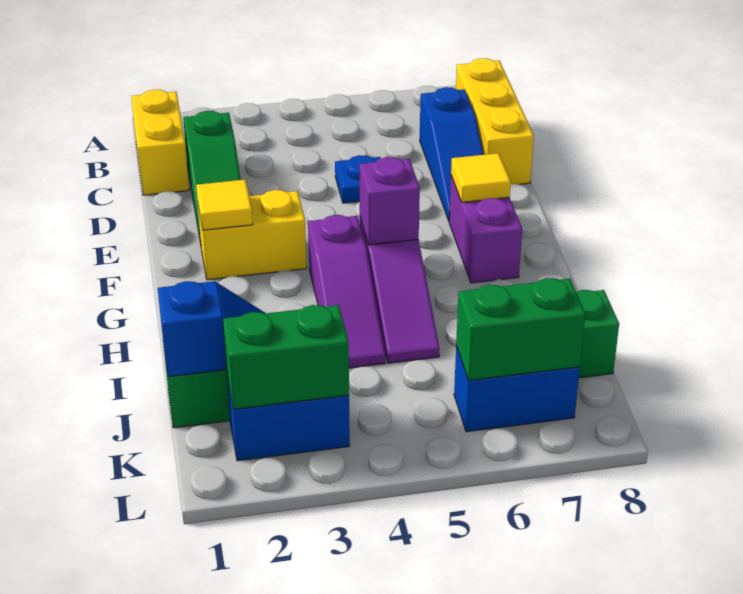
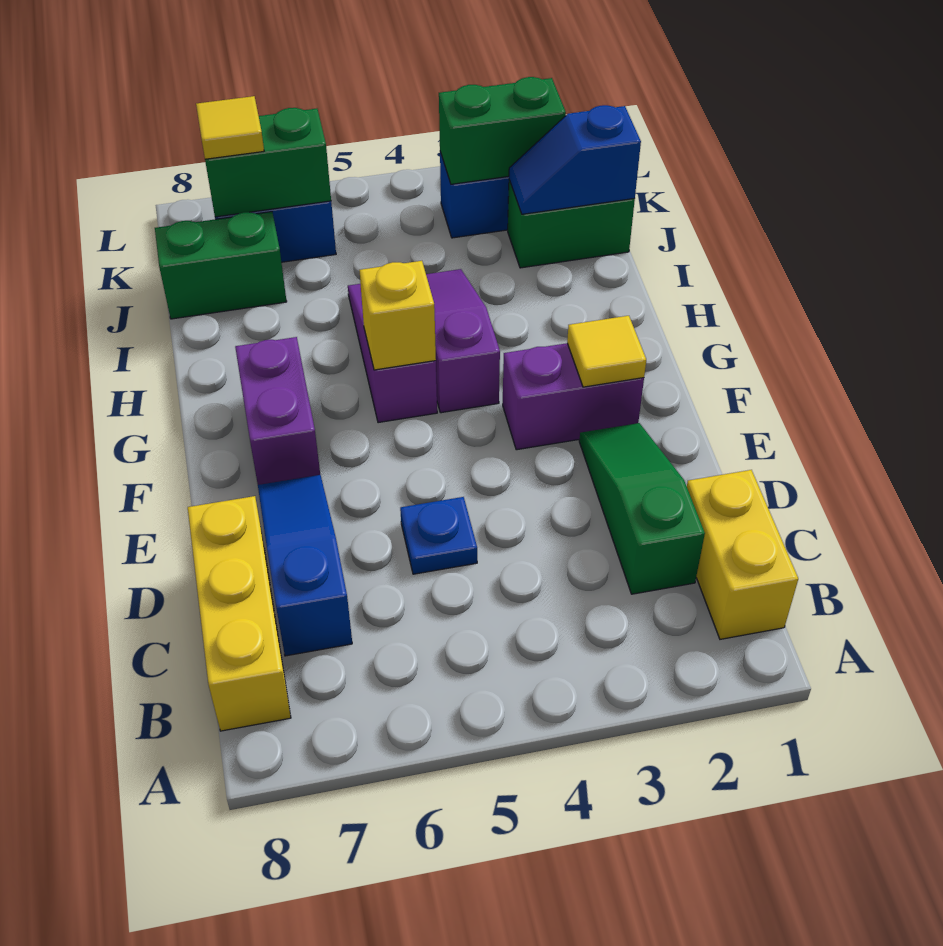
yellow brick F2:F3 level 1 -> purple brick F2:F3 level 1
yellow tile F7 level 2 -> yellow tile K7 level 3
purple brick G5 level 2 -> yellow brick G5 level 2

